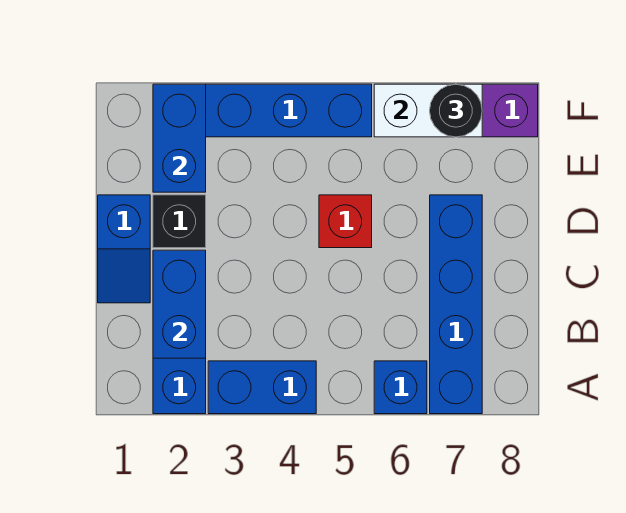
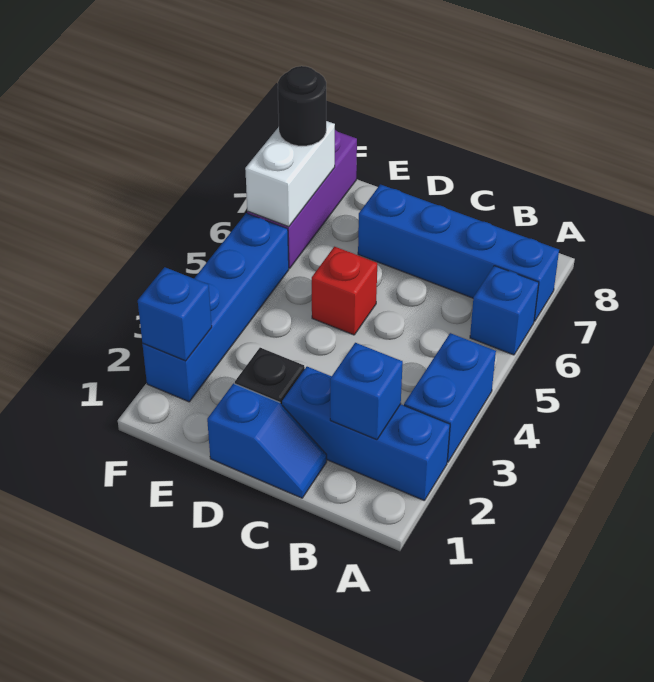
blue brick B2:C2 level 2 -> blue brick B2 level 2
blue brick E2:F2 level 2 -> blue brick F2 level 2

